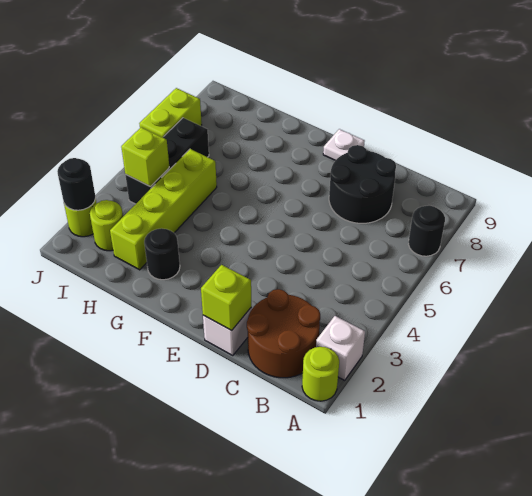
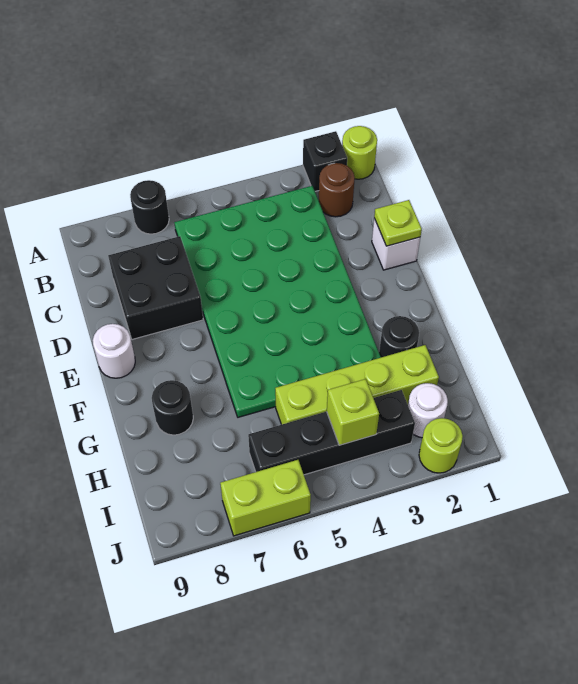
white brick A2 level 1 -> black brick A2 level 1
brown round brick B1:C2 level 1 -> brown round brick B2 level 1
none -> green plate B3:G6 level 1
black round brick C7:D8 level 1 -> black brick C7:D8 level 1
lime brick D1 level 2 -> lime plate D1 level 2
white plate E9 level 1 -> white round brick E9 level 1
lime round brick I2 level 1 -> white round brick I2 level 1
black brick I4:I6 level 1 -> black brick I3:I6 level 1
black round brick J2 level 2 -> black round brick G8 level 1

